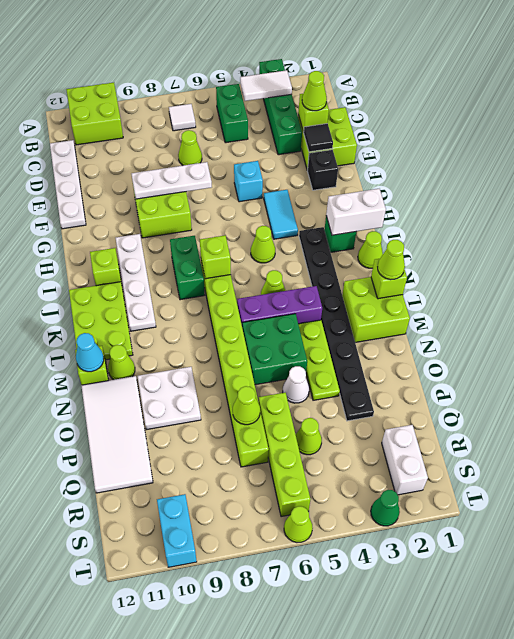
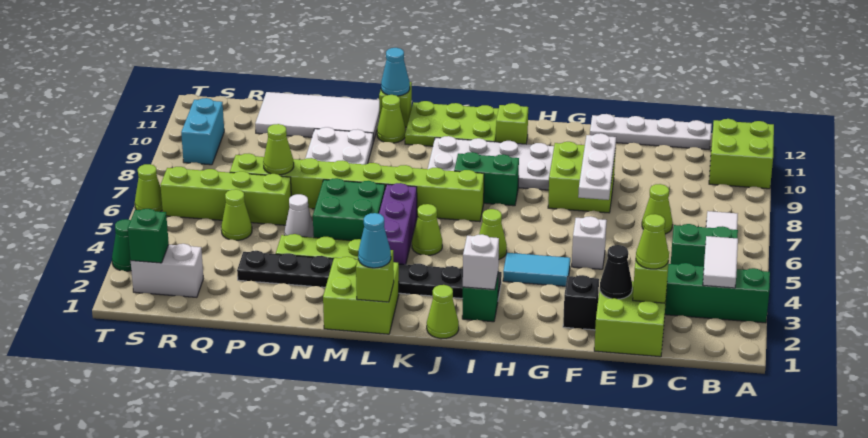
black tile E2 level 2 -> black cone E2 level 2
cyan brick F5 level 1 -> white brick F5 level 1
white plate H10:K10 level 1 -> white plate H9:K10 level 1
white brick I1:I2 level 2 -> white brick I2 level 2
lime brick J7 level 2 -> none
lime cone L1 level 3 -> cyan cone L1 level 3
none -> green brick S2 level 2
cyan brick S10:T10 level 1 -> cyan brick S9:S10 level 1

